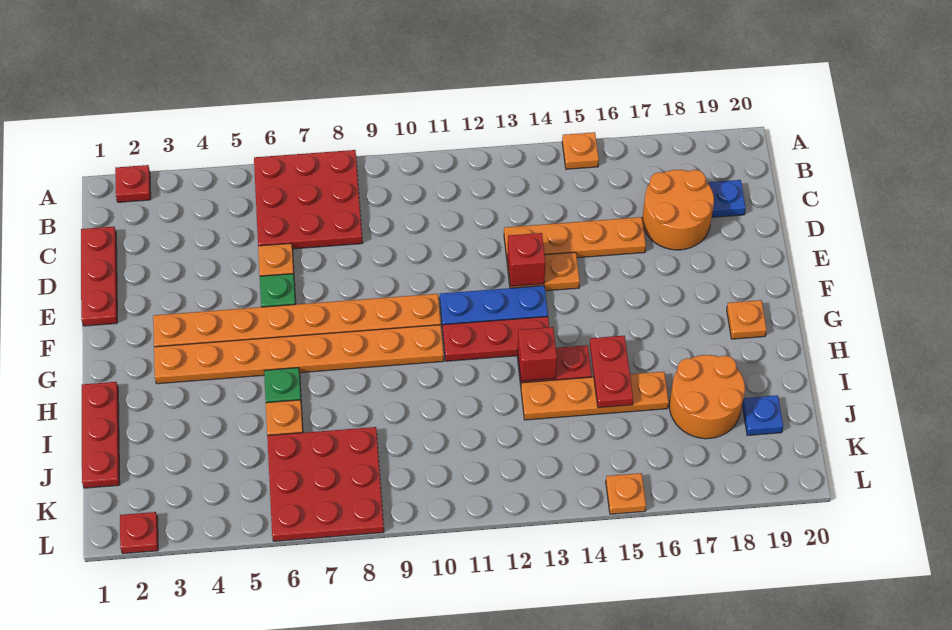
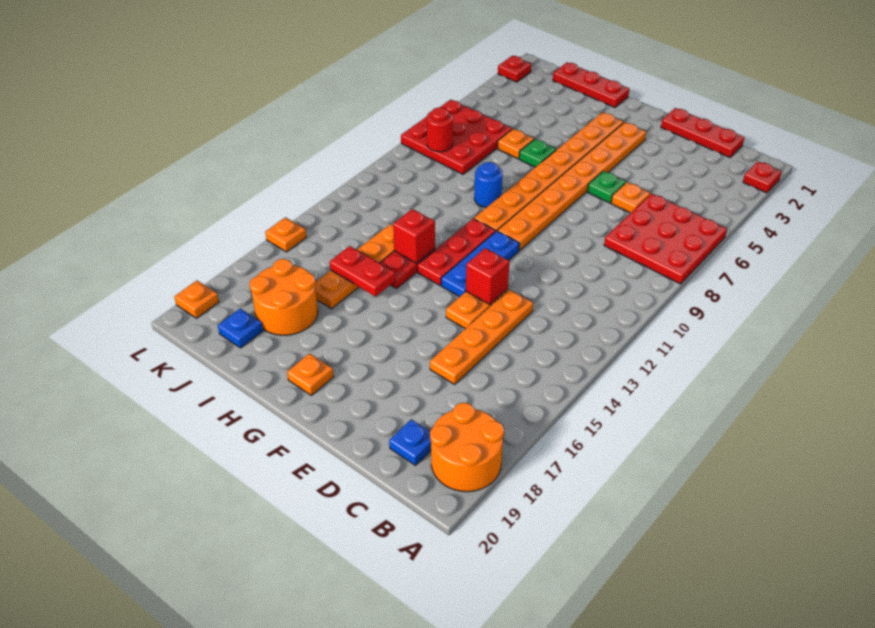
orange plate A15 level 1 -> orange plate L19 level 1
orange round brick C17:D18 level 1 -> orange round brick A18:B19 level 1
none -> blue round brick H9 level 1
none -> red round brick K8 level 2

